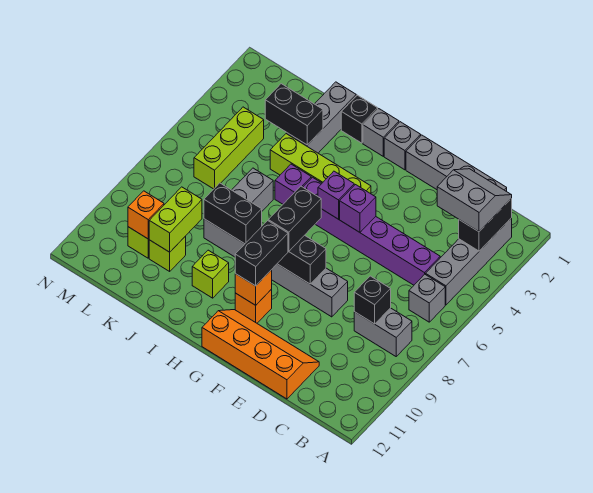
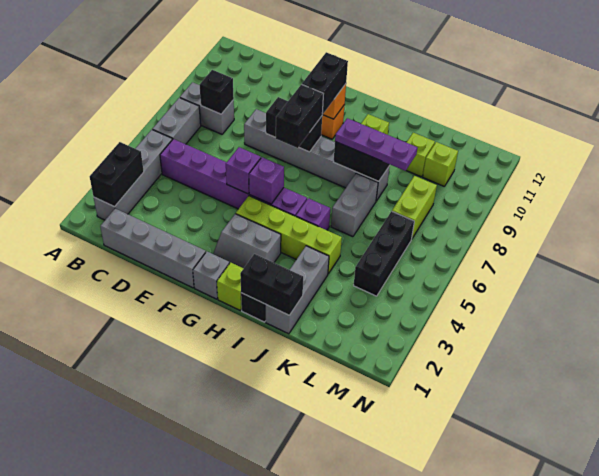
grey slope B2:C3 level 3 top 3 -> grey slope G2:H3 level 1 top 3
grey brick B6 level 1 -> grey brick B6:B7 level 1
orange slope D11:G12 level 1 top 12 -> none
grey brick H1 level 1 -> lime brick H1 level 1
none -> purple plate I8:K8 level 3
black brick J3:K3 level 2 -> black brick I1:J1 level 2
lime brick K9:K10 level 2 -> lime brick L7:L8 level 1
lime brick L4:L6 level 1 -> black brick L4:L6 level 1
orange brick L10 level 2 -> none

